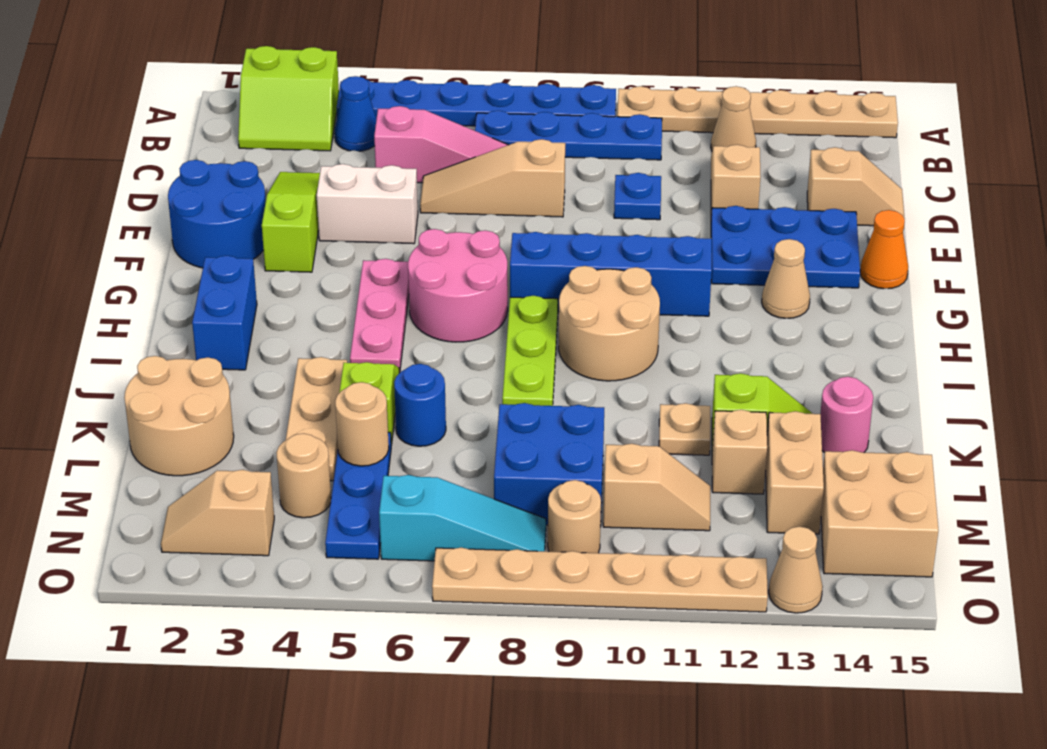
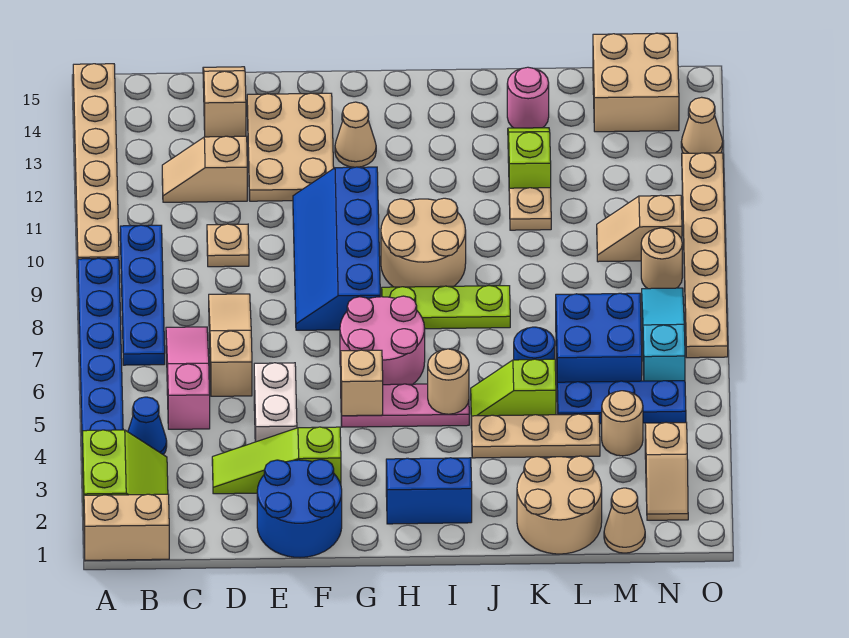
tan cone B12 level 1 -> tan cone M1 level 1
tan slope D6:D8 level 1 top 8 -> tan slope D6:D8 level 1 top 6
blue plate D10 level 1 -> tan plate D10 level 1
blue plate E12:F14 level 1 -> tan plate E12:F14 level 1
orange cone F15 level 1 -> none
tan round brick L5 level 2 -> tan round brick I5 level 2
blue brick L8:M9 level 1 -> blue brick L6:M7 level 1
tan brick L12 level 1 -> tan brick G5 level 2
tan brick L13:M13 level 1 -> tan brick A1:B1 level 1
tan slope M10:M11 level 1 top 10 -> tan slope M10:N10 level 1 top N

